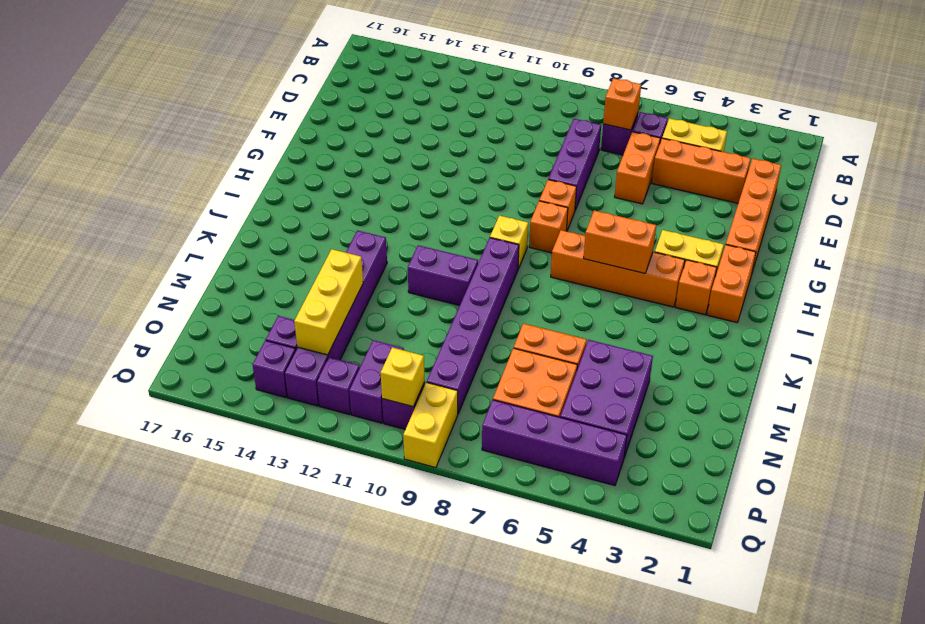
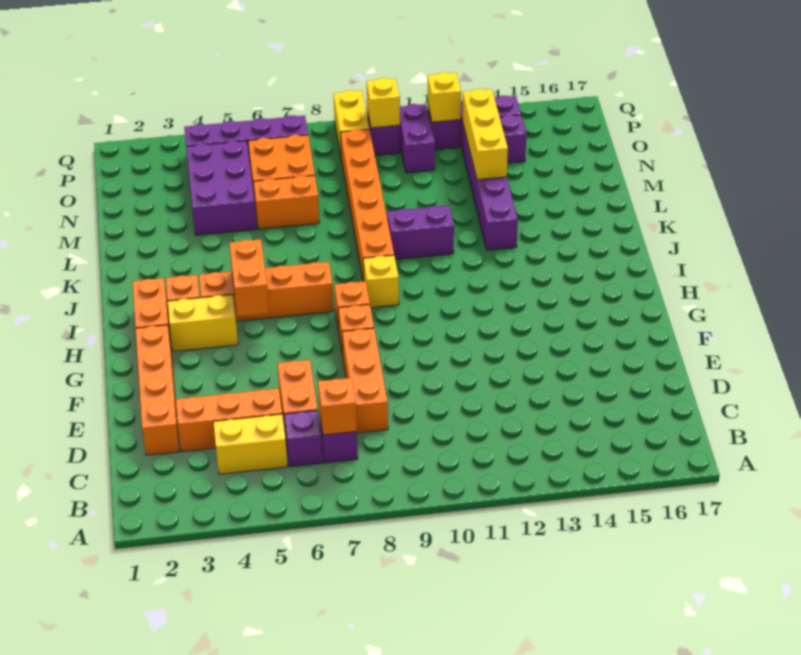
purple brick D8:F8 level 1 -> orange brick D8:F8 level 1
orange brick I5:I6 level 2 -> orange brick H5:I5 level 2
purple brick J9:O9 level 1 -> orange brick J9:O9 level 1
none -> yellow brick P12 level 2

